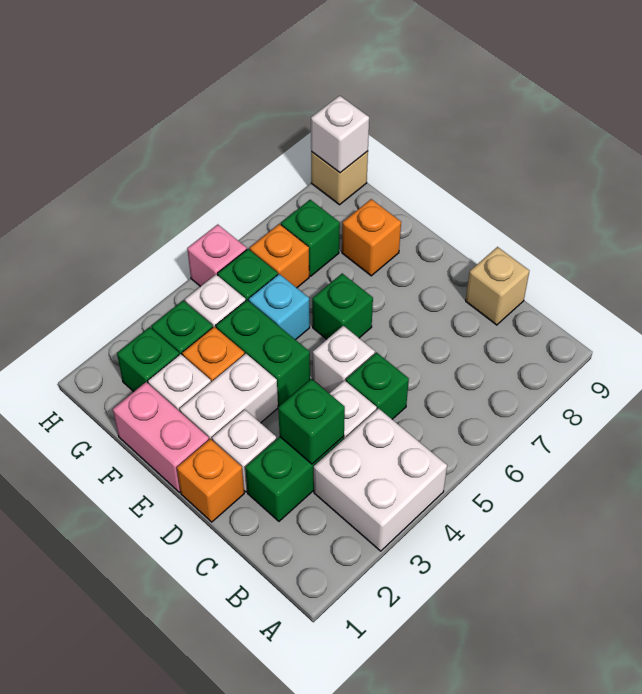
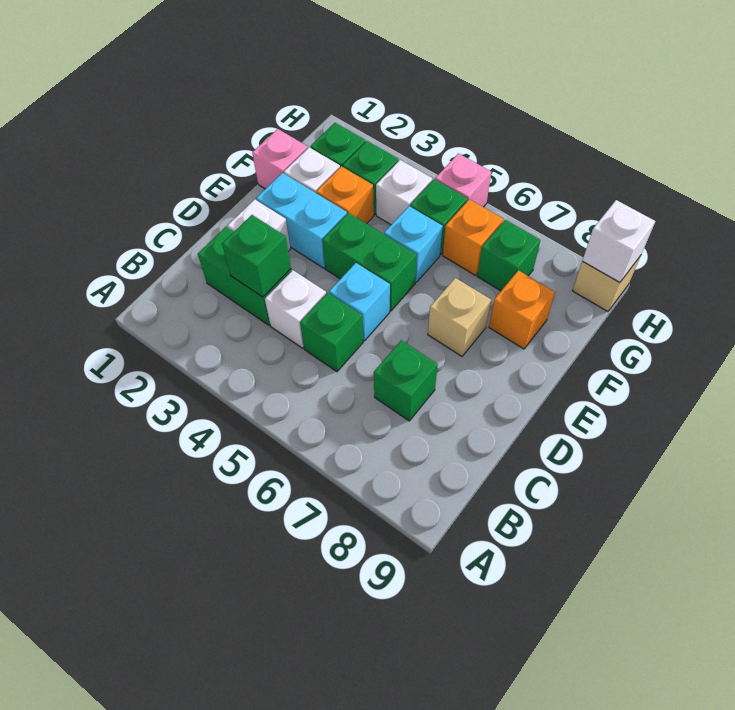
white brick A3:B4 level 1 -> none
tan brick C9 level 1 -> tan brick E7 level 1
orange brick D1 level 1 -> none
white brick D5 level 1 -> cyan brick D5 level 1
pink brick E1:F1 level 1 -> pink brick F1 level 1
white brick E2:E3 level 1 -> cyan brick E2:E3 level 1
green brick E4:F4 level 1 -> green brick E4:E5 level 1
green brick E6 level 1 -> green brick C7 level 1

